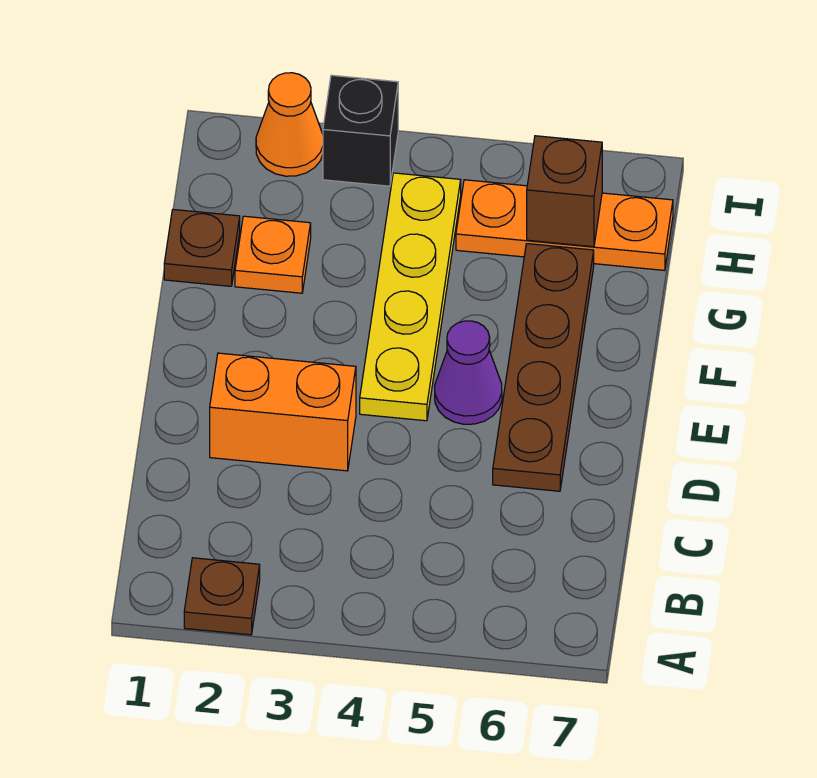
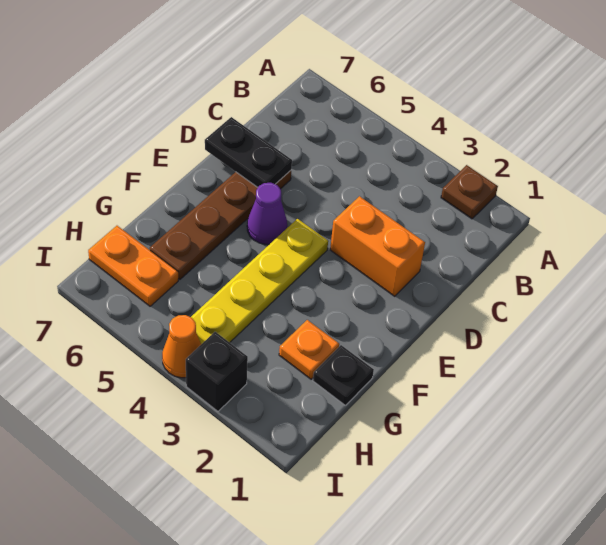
none -> black plate D6:D7 level 2
brown plate G1 level 1 -> black plate G1 level 1
orange plate H5:H7 level 1 -> orange plate H6:H7 level 1
brown brick H6 level 2 -> none
orange cone I2 level 1 -> orange cone I4 level 1

